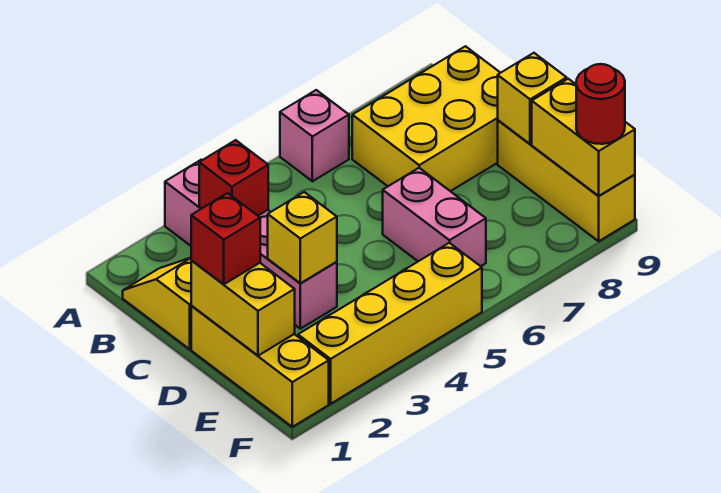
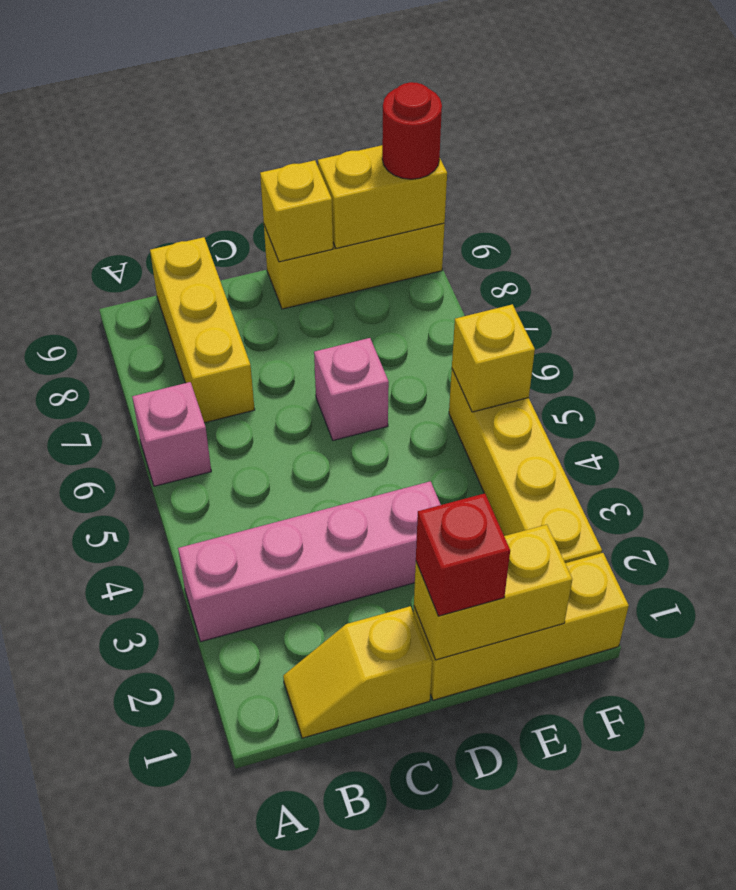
red brick B3 level 2 -> none
yellow brick B7:C9 level 1 -> yellow brick B7:B9 level 1
yellow brick D3 level 2 -> yellow brick F5 level 2
pink brick D6:E6 level 1 -> pink brick D6 level 1

